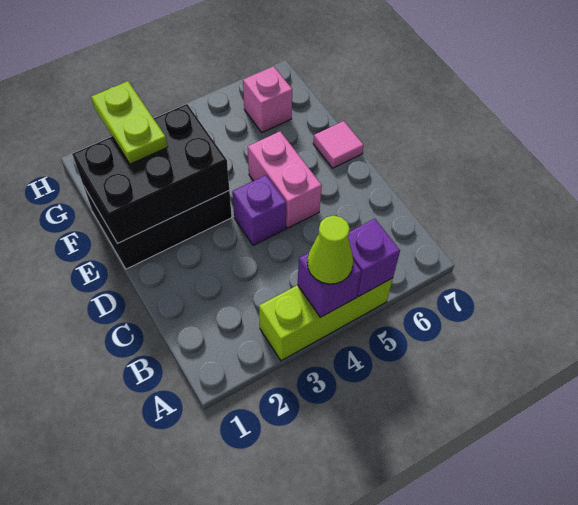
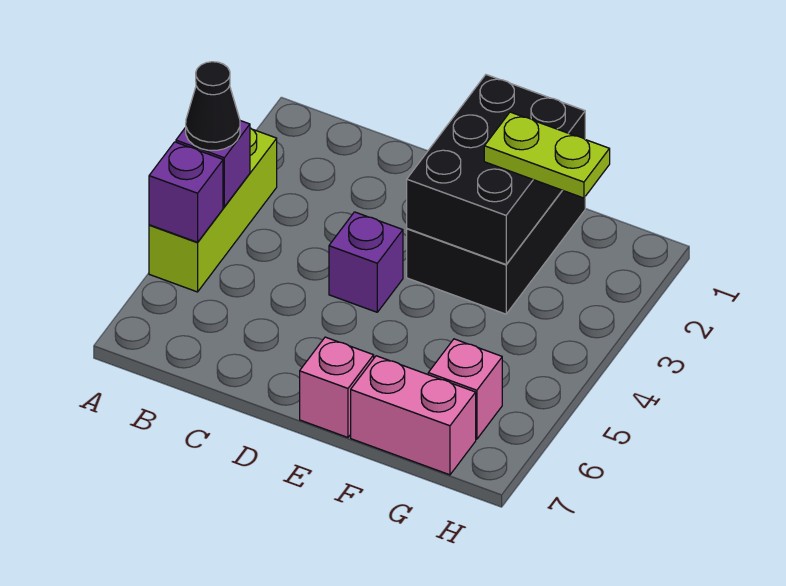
lime cone A4 level 3 -> black cone A4 level 3
pink brick D5:E5 level 1 -> pink brick F7:G7 level 1
pink tile E7 level 1 -> pink brick E7 level 1

